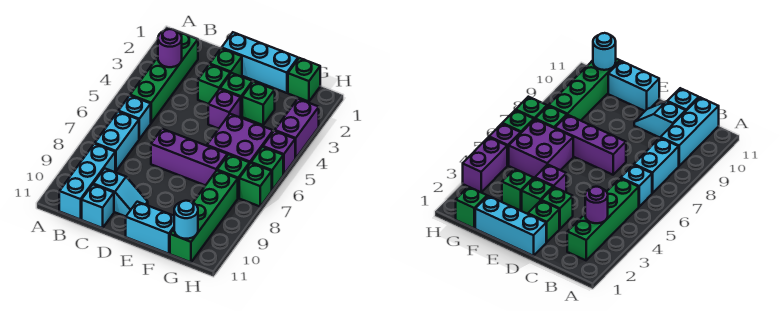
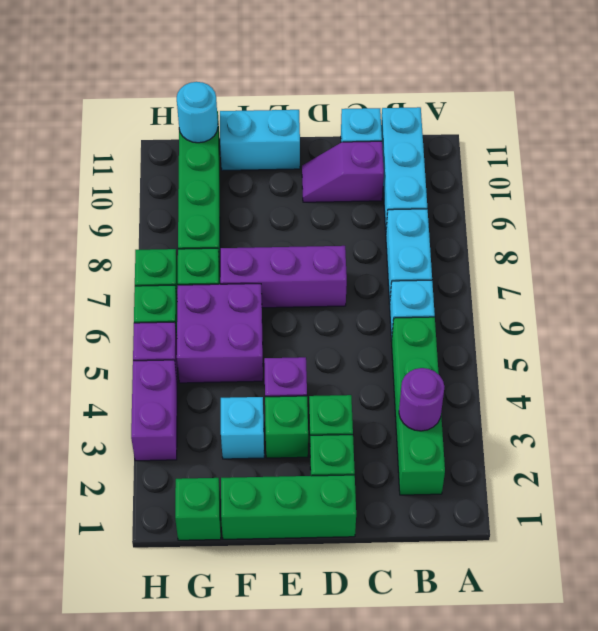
cyan slope C10:D10 level 1 top C -> purple slope C10:D10 level 1 top C
cyan brick D1:F1 level 1 -> green brick D1:F1 level 1
green brick F3 level 1 -> cyan brick F3 level 1

